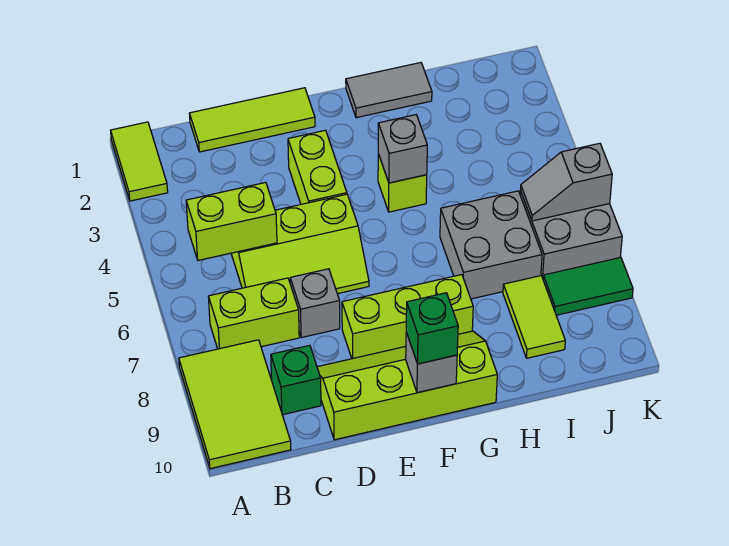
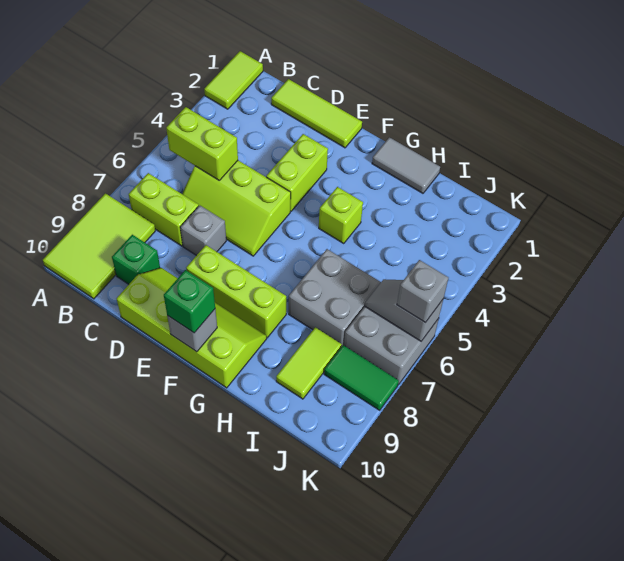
grey brick G4 level 2 -> grey brick K6 level 3

